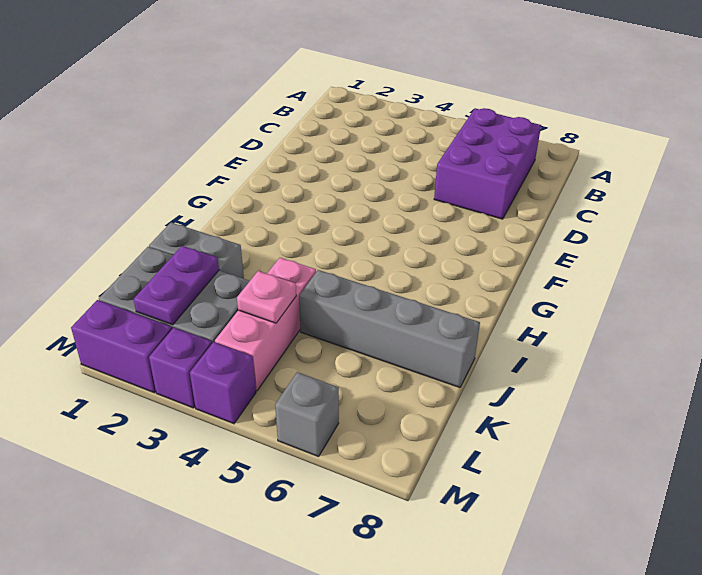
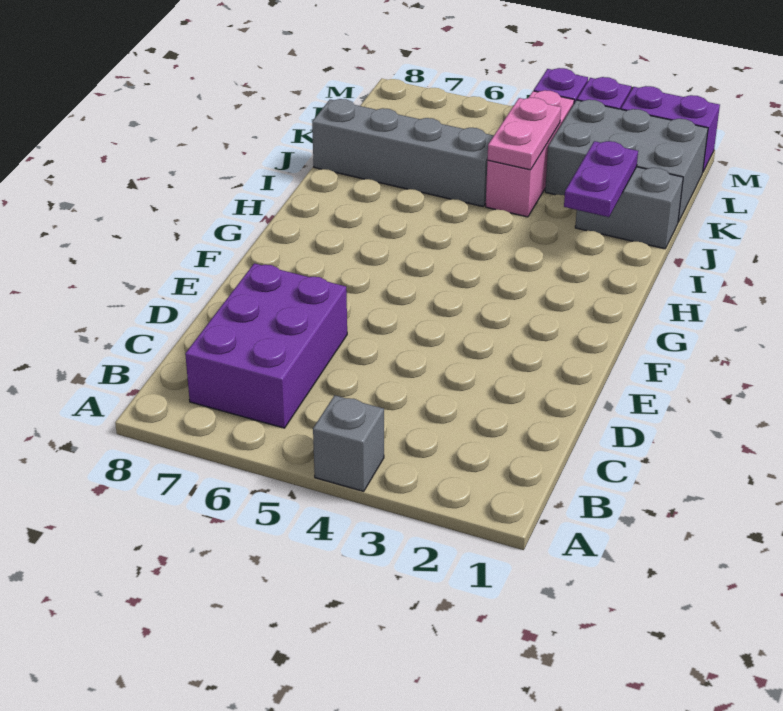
purple plate K2:L2 level 2 -> purple plate I2:J2 level 2
pink plate K4 level 2 -> pink plate J4:K4 level 2
grey brick M6 level 1 -> grey brick A4 level 1

